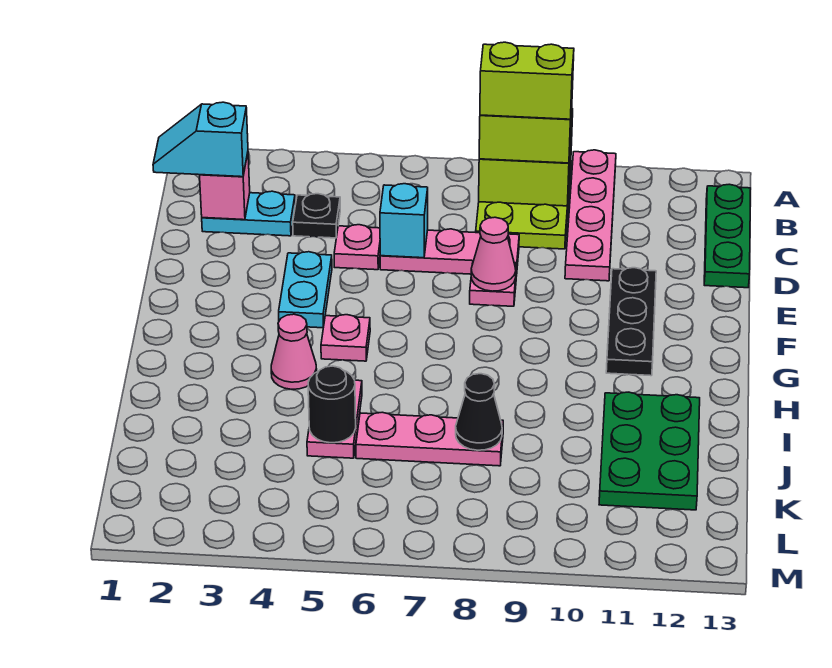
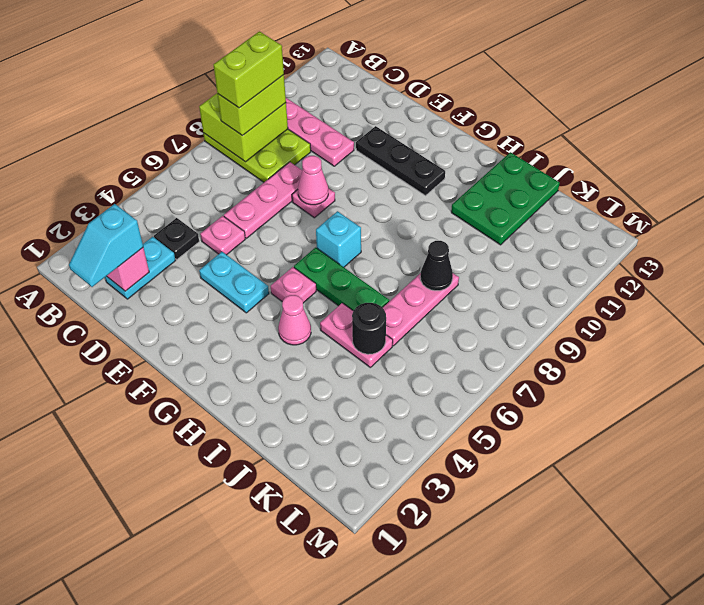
green plate B13:D13 level 1 -> green plate G6:I6 level 1
cyan brick D6 level 2 -> cyan brick G7 level 1
green plate I11:K12 level 1 -> green plate I11:J13 level 1

